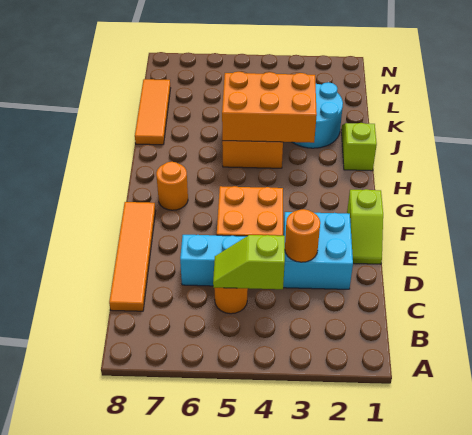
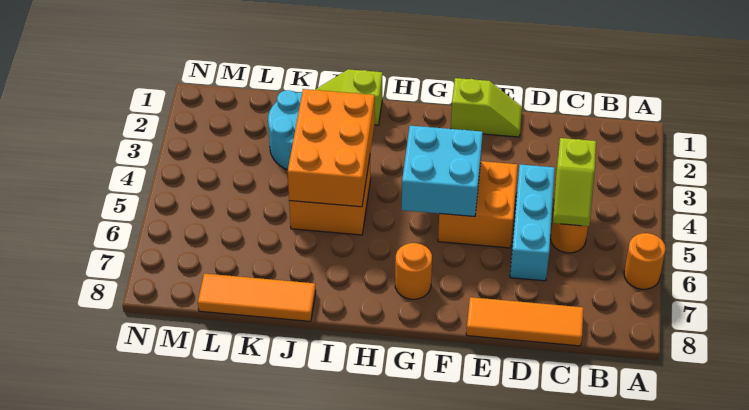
orange tile C8:F8 level 1 -> orange tile C8:E8 level 1
cyan brick D2:E3 level 1 -> cyan brick F4:G5 level 2
orange round brick D3 level 2 -> orange round brick A6 level 1

